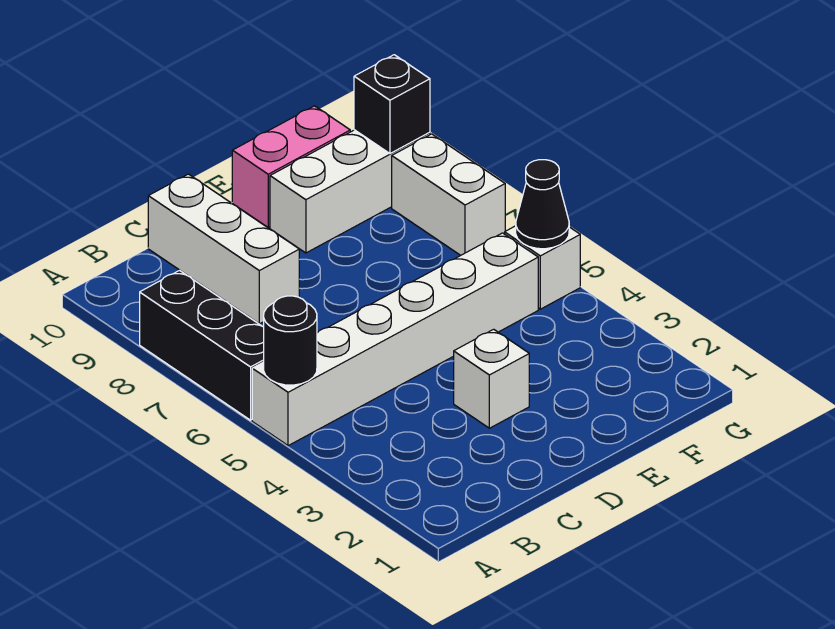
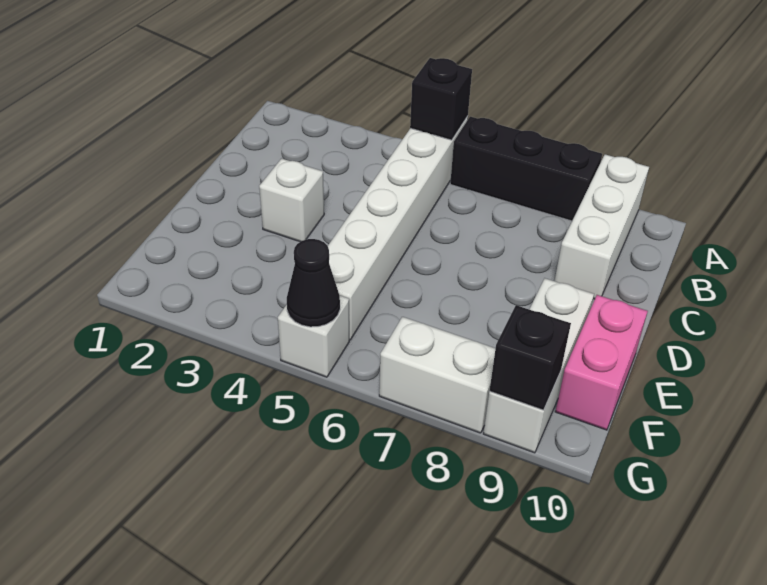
black round brick A5 level 2 -> black brick A5 level 2
white brick C8:C10 level 1 -> white brick A9:C9 level 1

